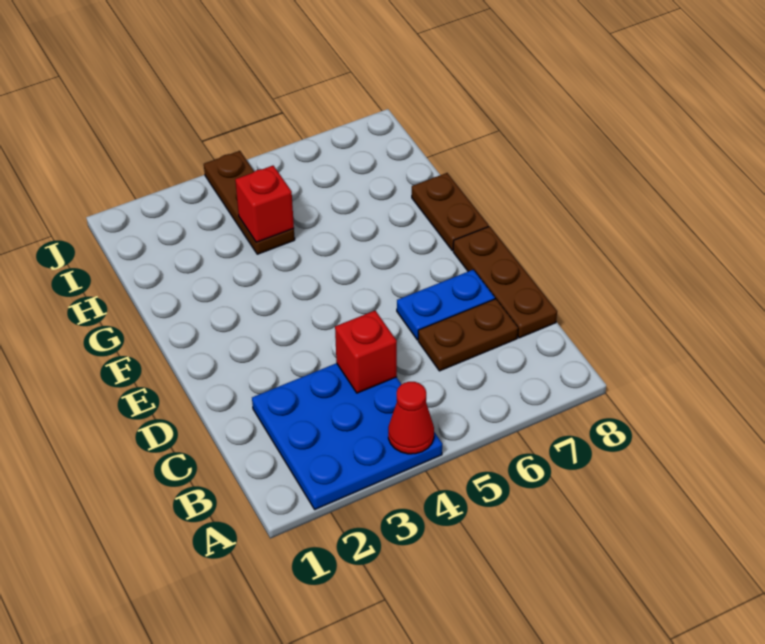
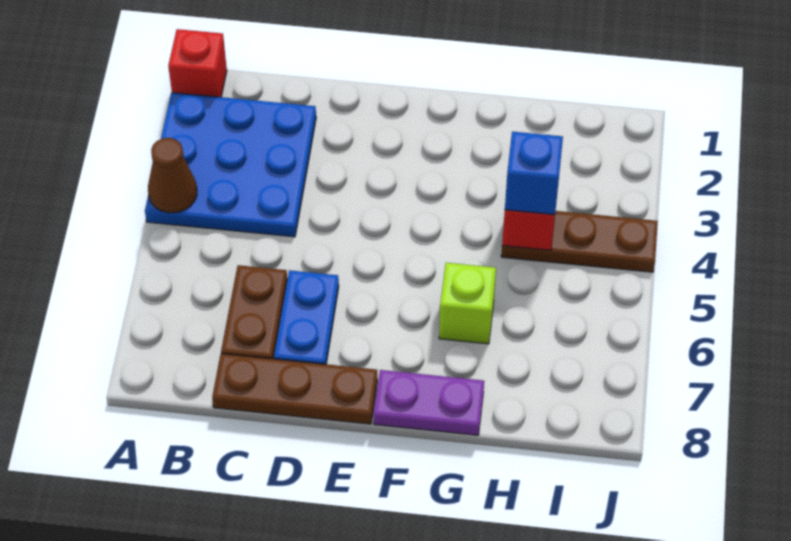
red cone A4 level 2 -> brown cone A4 level 2
red brick C4 level 2 -> red brick A1 level 1
brown plate F8:G8 level 1 -> purple plate F8:G8 level 1
none -> lime brick G6 level 1
none -> blue brick H4 level 3

